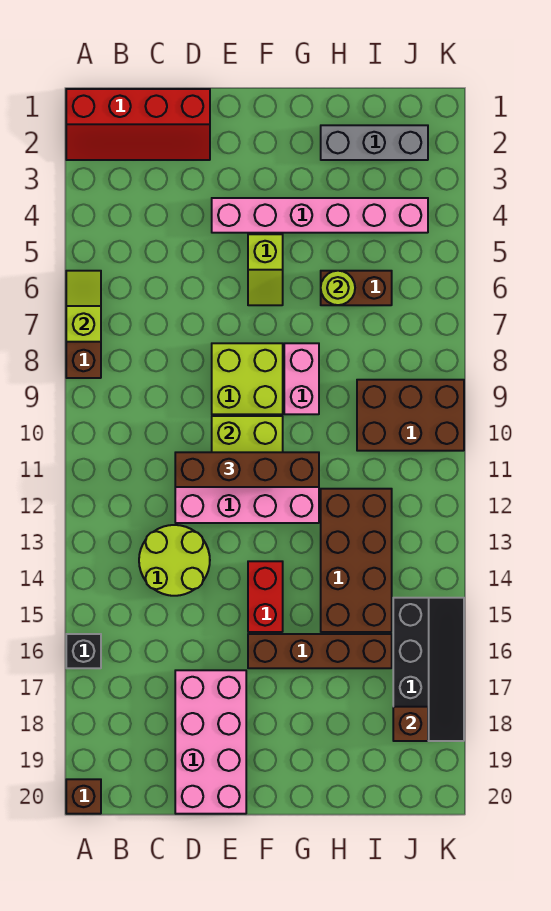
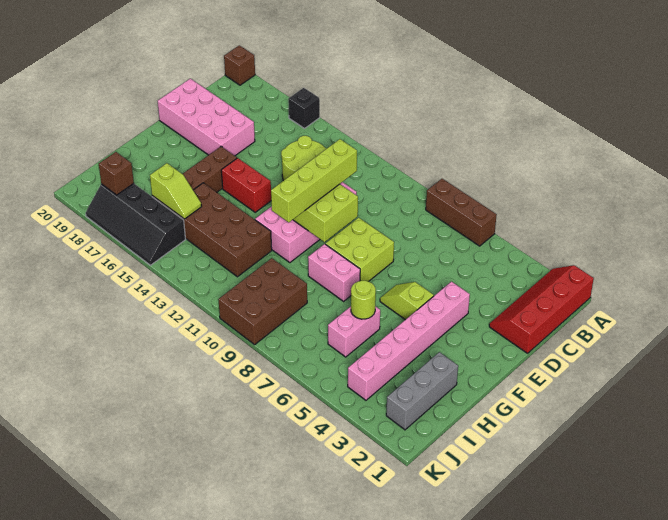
lime slope A6:A7 level 2 top 7 -> lime slope I15:I16 level 2 top 16
brown brick D11:G11 level 3 -> lime brick D11:G11 level 3
brown brick H6:I6 level 1 -> pink brick H6:I6 level 1

